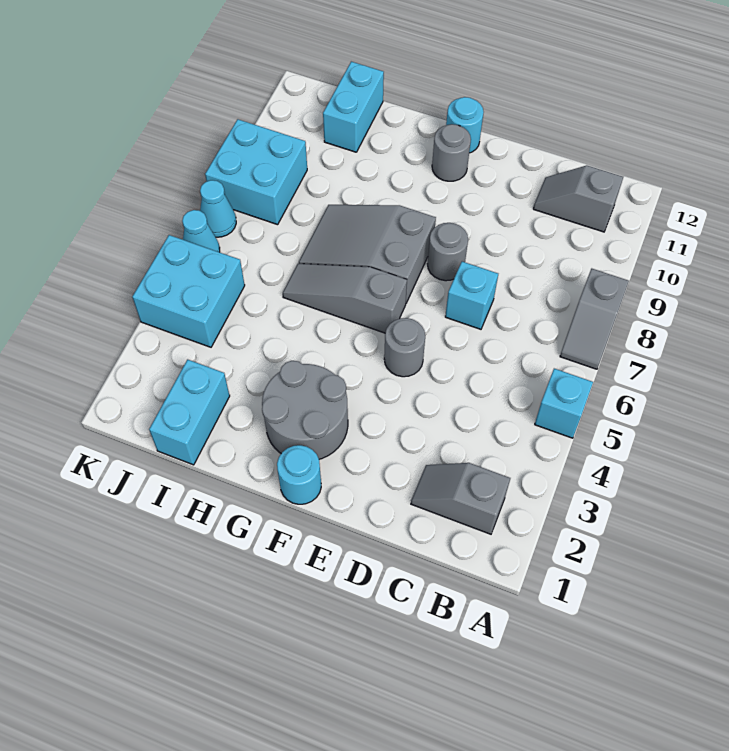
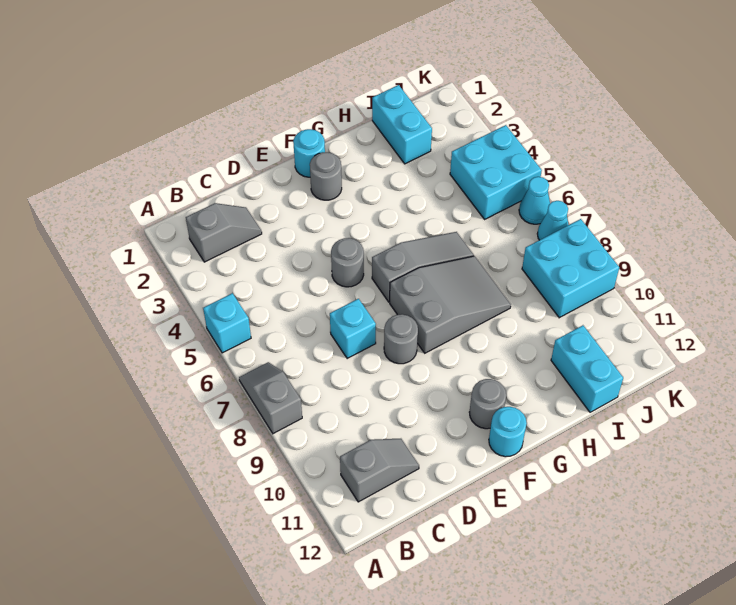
grey round brick F2:G3 level 1 -> grey round brick F2 level 1

